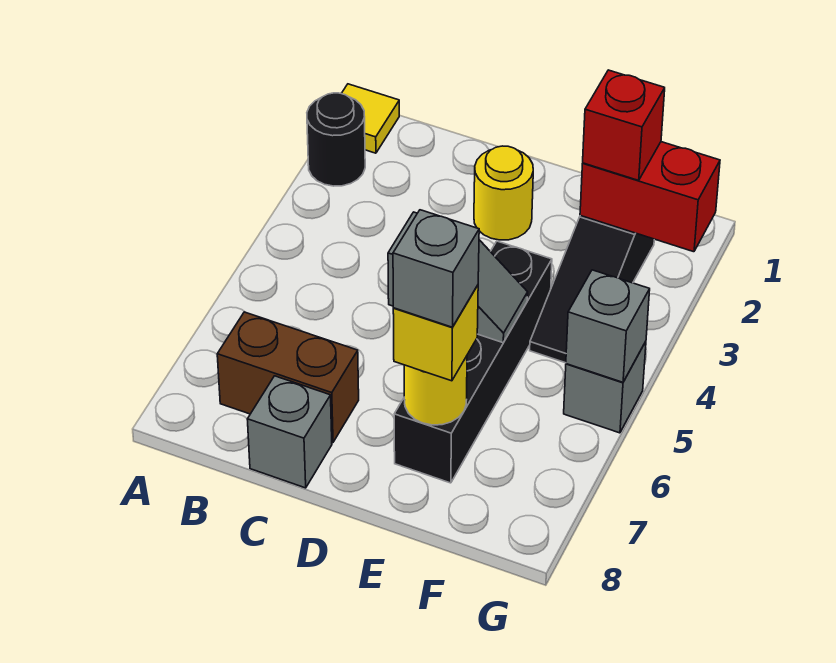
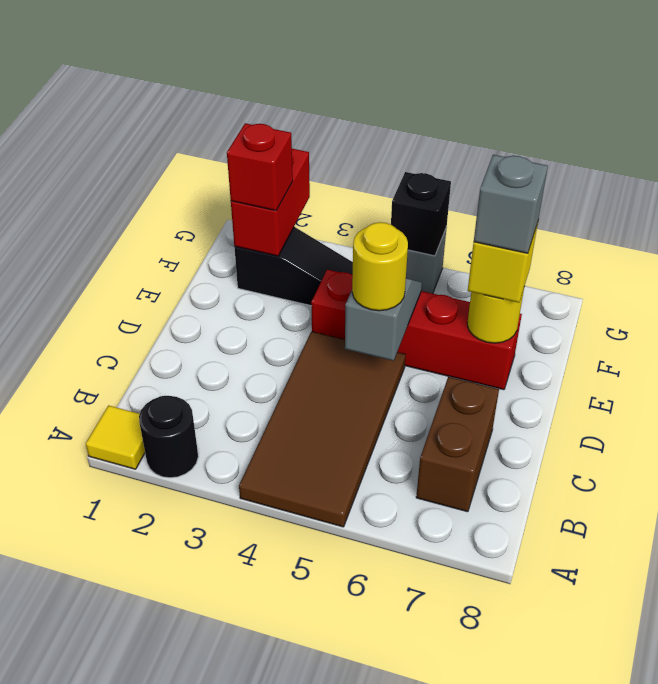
none -> brown tile A4:D5 level 1
grey brick C8 level 1 -> none
yellow round brick D2 level 1 -> yellow round brick D5 level 3
black brick E4:E7 level 1 -> red brick E4:E7 level 1
grey brick G5 level 2 -> black brick G5 level 2

